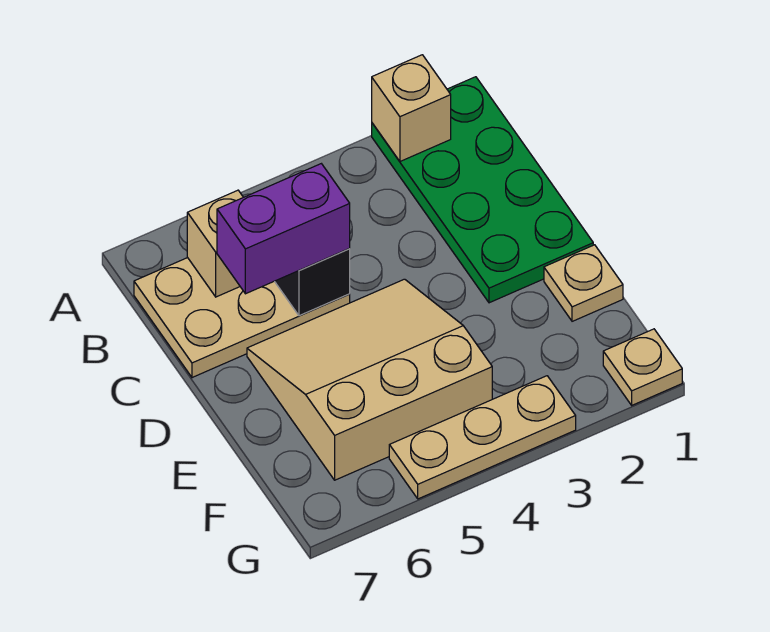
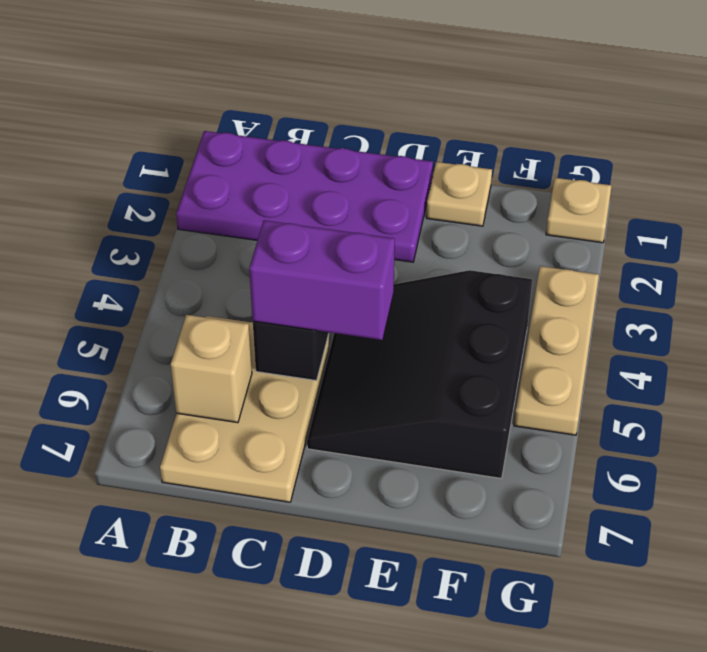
green plate A1:D2 level 1 -> purple plate A1:D2 level 1
tan brick A2 level 2 -> none
purple brick C5:C6 level 3 -> purple brick C5:D5 level 3
tan slope D4:F6 level 1 top F -> black slope D4:F6 level 1 top F

